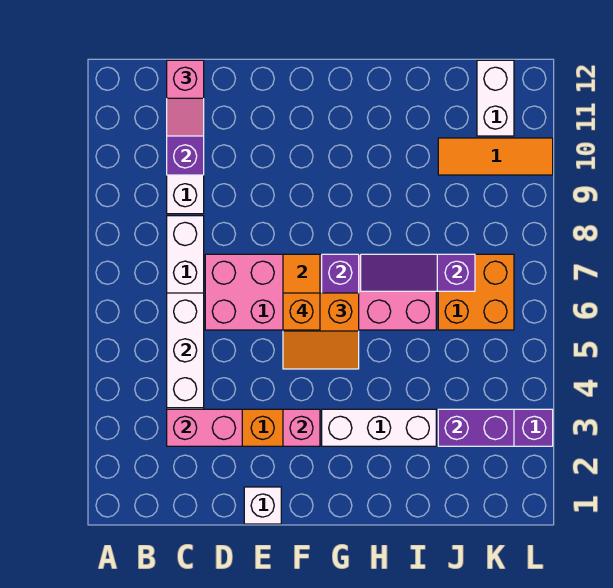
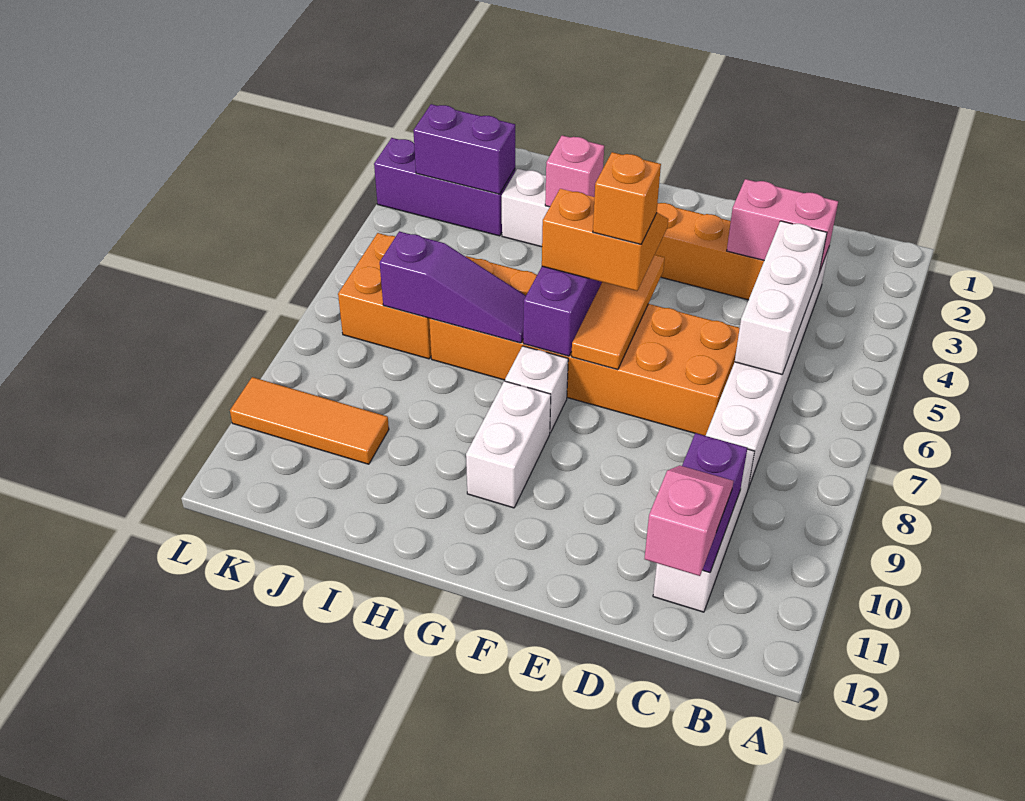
pink brick D6:I7 level 1 -> orange brick D6:I7 level 1
white brick E1 level 1 -> white brick G8 level 1
pink brick F3 level 2 -> pink brick H3 level 2
white brick K11:K12 level 1 -> white brick G9:G10 level 1

